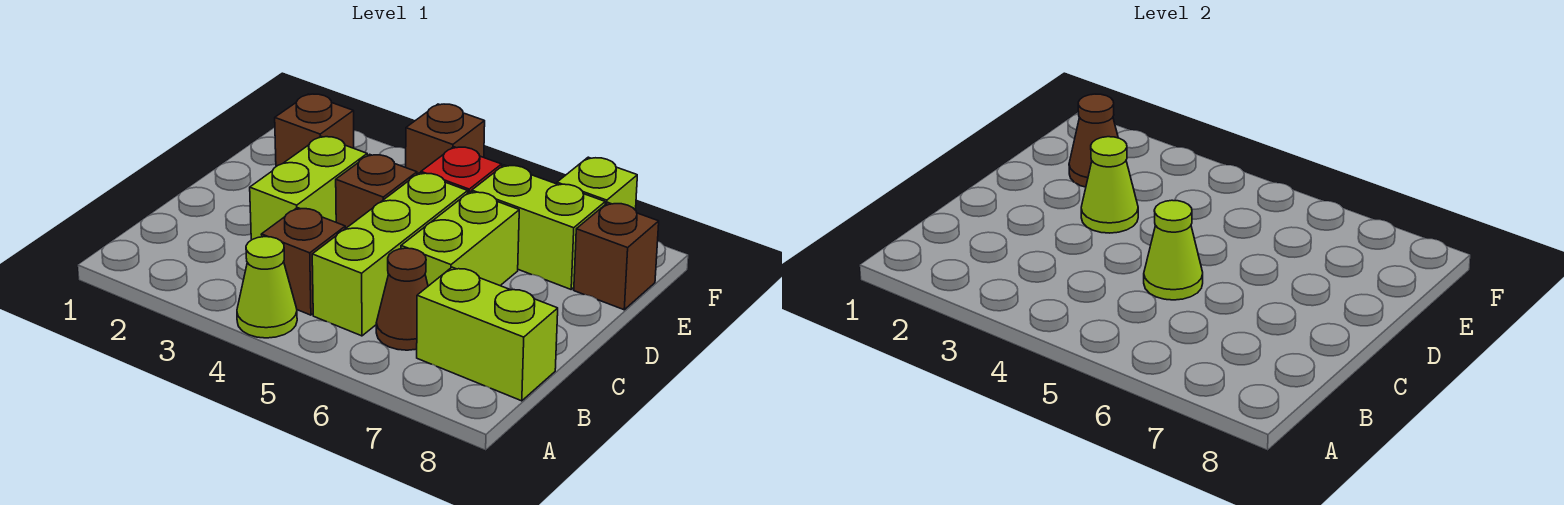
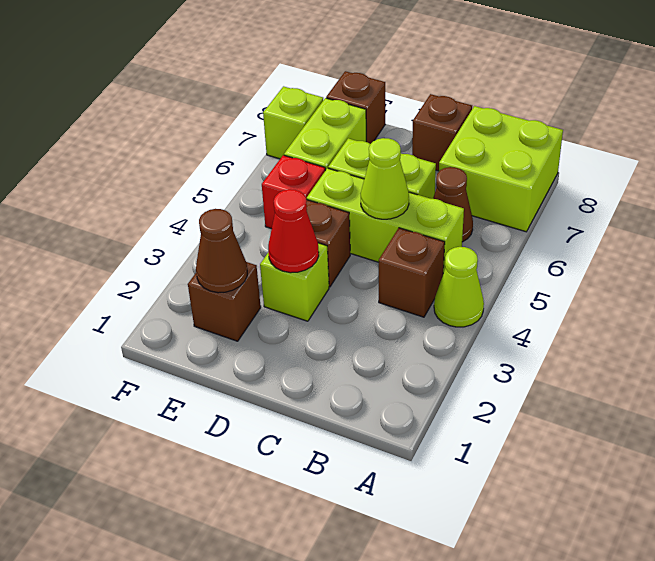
lime brick B7:B8 level 1 -> lime brick A7:B8 level 1
lime brick C3:D3 level 1 -> lime brick D3 level 1
lime cone D3 level 2 -> red cone D3 level 2
brown brick F4 level 1 -> brown brick C8 level 1

